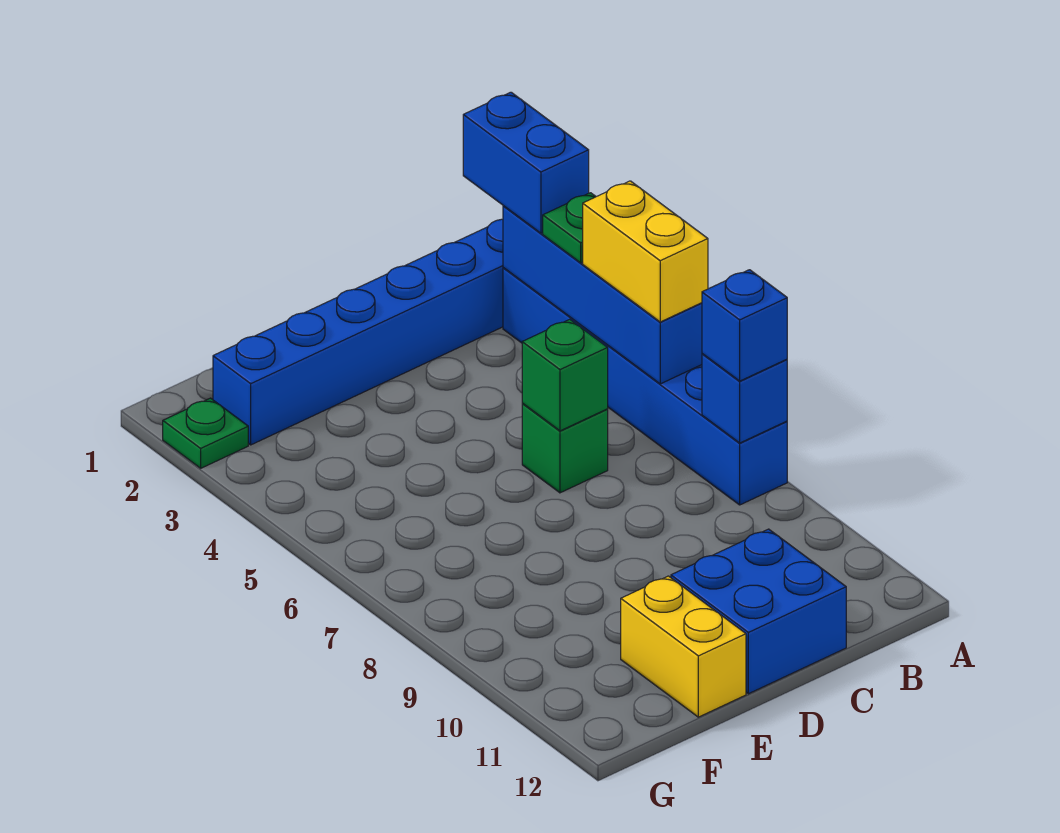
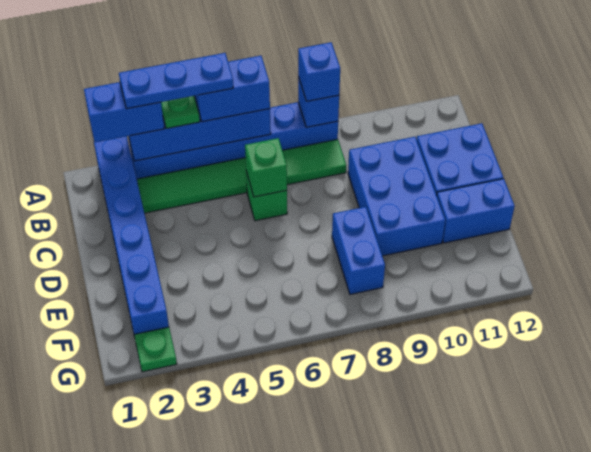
none -> blue plate A3:A5 level 4
yellow brick A5:A6 level 3 -> blue brick A5:A6 level 3
none -> green tile B3:B8 level 1
none -> blue brick C9:E10 level 1
none -> blue brick E8:F8 level 1
yellow brick E11:E12 level 1 -> blue brick E11:E12 level 1

